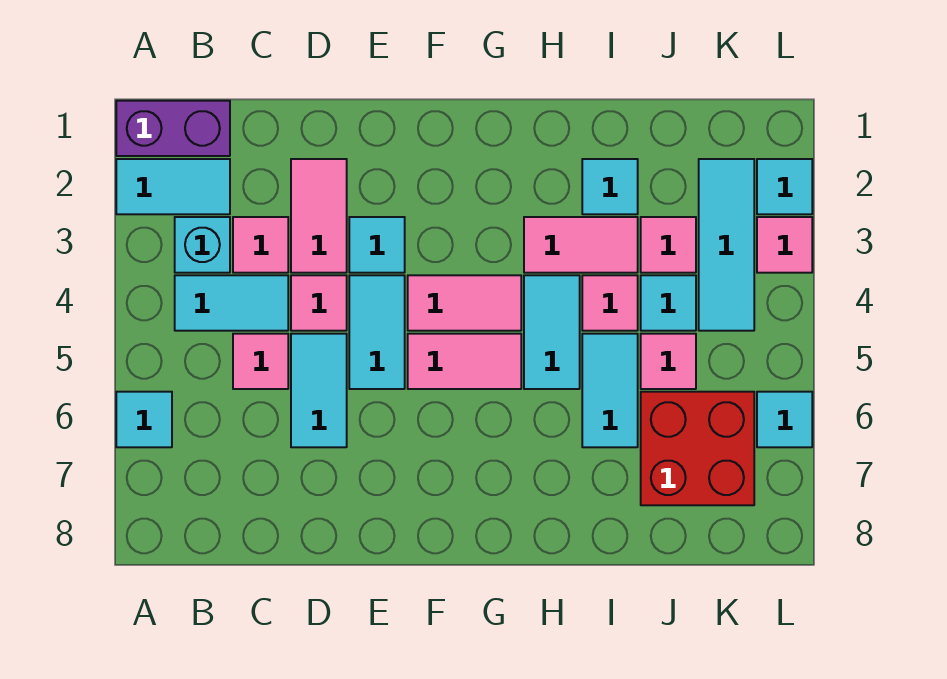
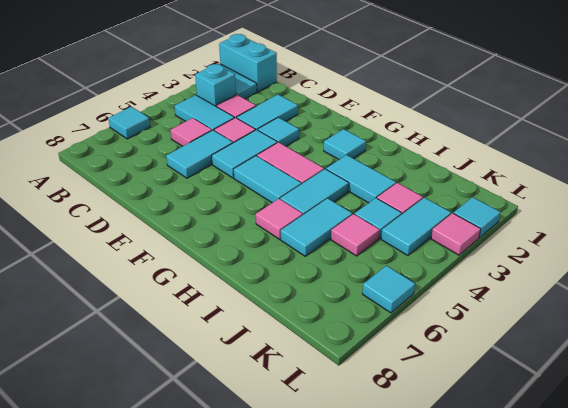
purple brick A1:B1 level 1 -> cyan brick A1:B1 level 1
pink tile D2:D3 level 1 -> cyan tile D2:D3 level 1
pink tile F5:G5 level 1 -> cyan tile F5:G5 level 1
pink tile H3:I3 level 1 -> cyan tile H3:I3 level 1
cyan tile I2 level 1 -> cyan tile G2 level 1
pink tile I4 level 1 -> pink tile H6 level 1
red brick J6:K7 level 1 -> none
cyan tile K2:K4 level 1 -> cyan tile K3:K4 level 1

